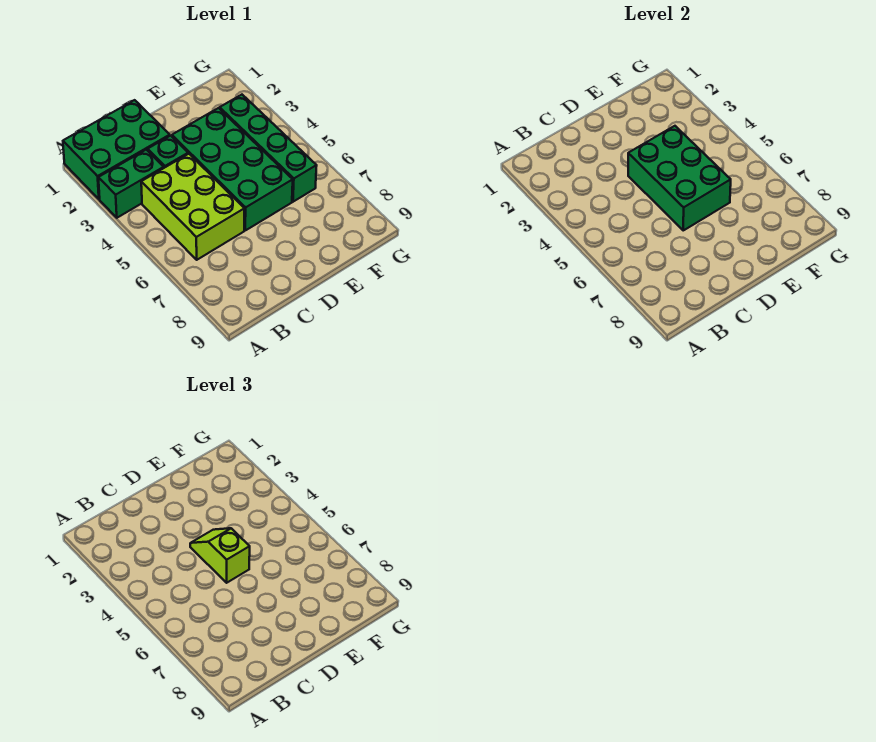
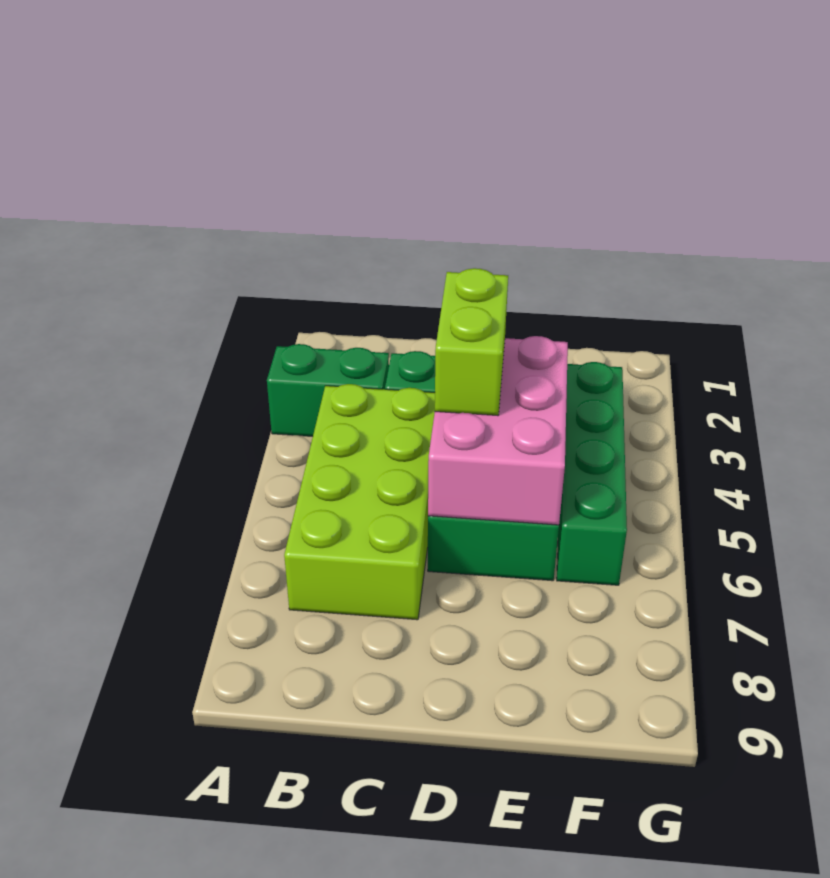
green brick A1:C2 level 1 -> none
lime brick B4:C6 level 1 -> lime brick B4:C7 level 1
green brick D4:E6 level 2 -> pink brick D4:E6 level 2
lime slope D4:D5 level 3 top 5 -> lime brick D4:D5 level 3

